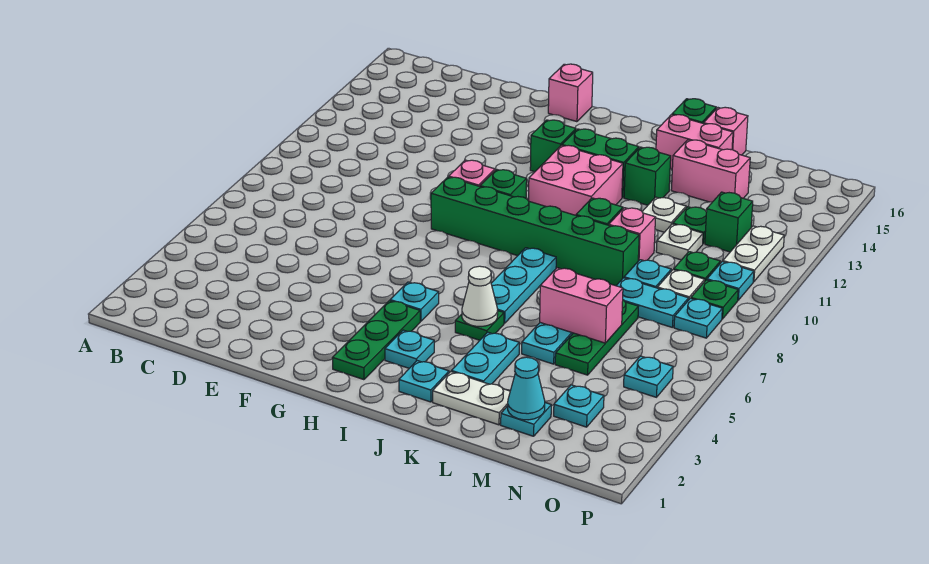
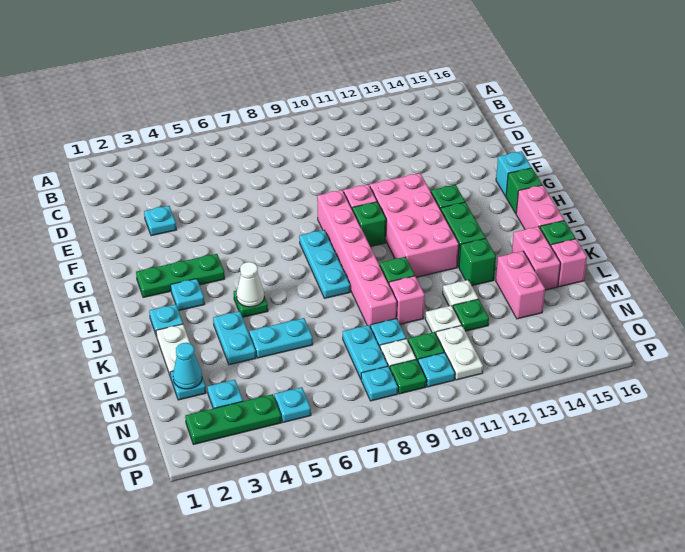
green brick G9:L9 level 1 -> pink brick G9:L9 level 1
pink brick G16 level 1 -> cyan brick G16 level 1
cyan plate H5 level 1 -> cyan plate E3 level 1
pink brick I11:J12 level 1 -> pink brick G11:J12 level 1
cyan plate J6:J8 level 1 -> cyan plate H8:J8 level 1
cyan plate K3:K4 level 1 -> cyan plate K4:L4 level 1
pink brick L6:M6 level 2 -> pink brick I16:J16 level 1
green plate M5:M7 level 1 -> green plate O2:O4 level 1
green brick N12 level 1 -> green brick H16 level 1
white plate O11:O12 level 1 -> white plate N11:O11 level 1

